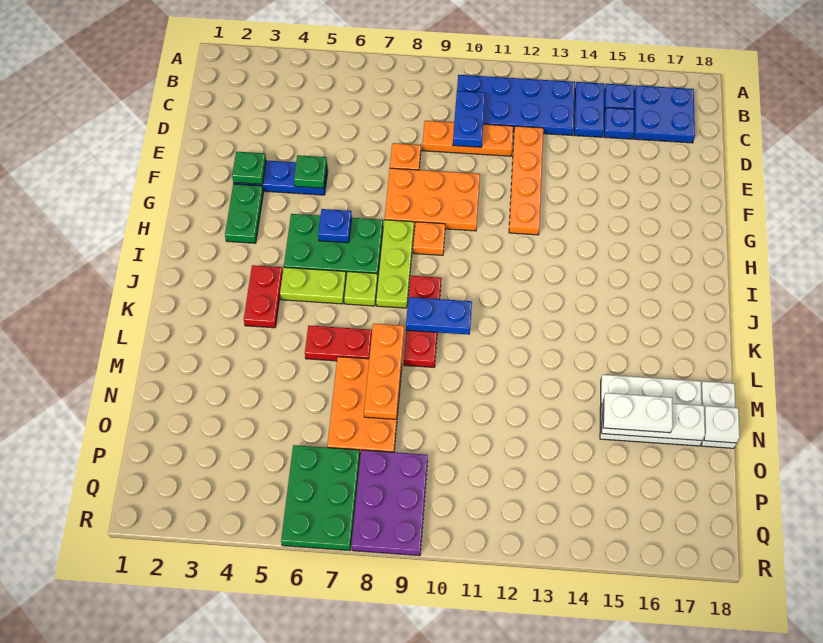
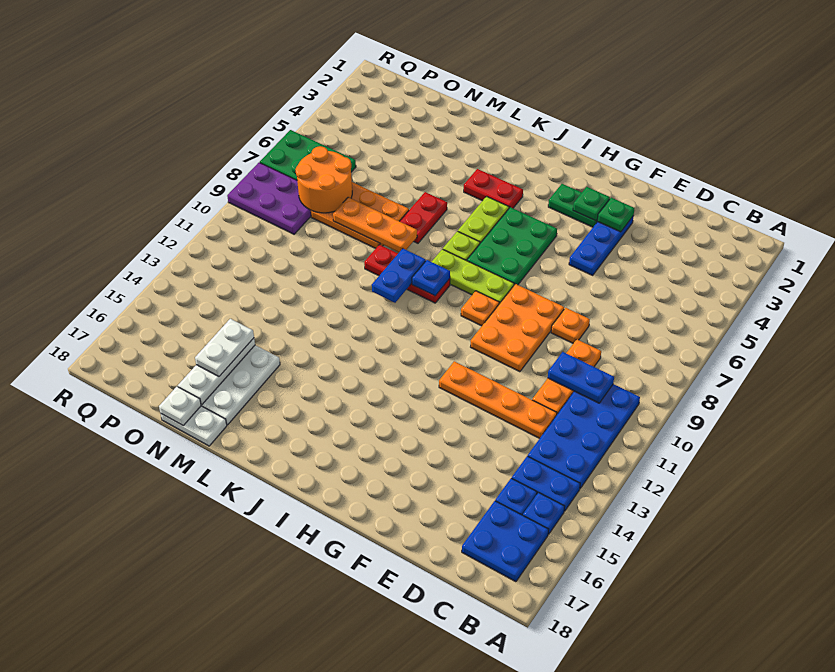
green plate F5 level 2 -> green plate G3 level 2
blue plate H6 level 2 -> blue plate J9 level 2
none -> orange round brick O7:P8 level 2

